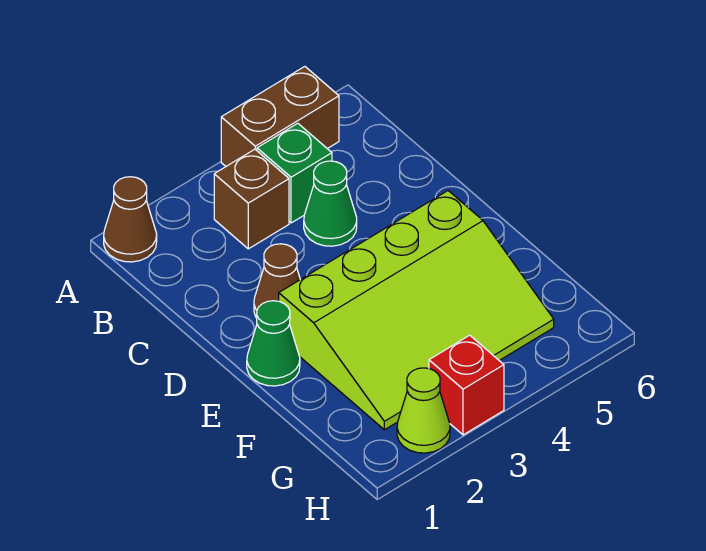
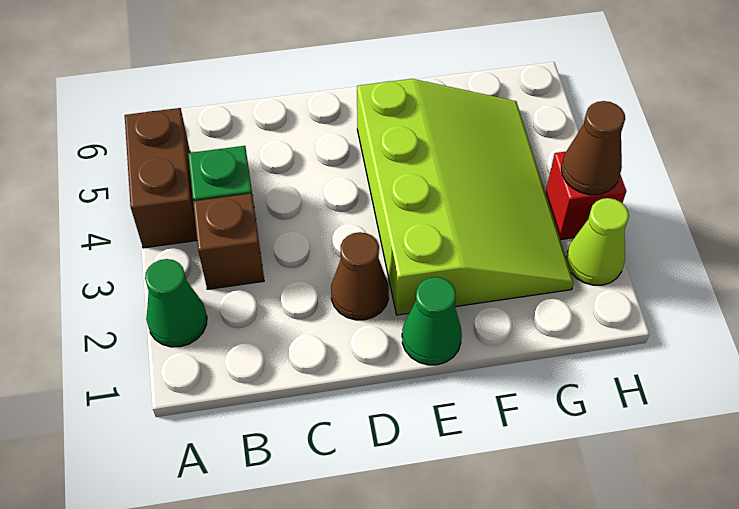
brown cone A1 level 1 -> brown cone H3 level 2
green cone C4 level 1 -> green cone A2 level 1

